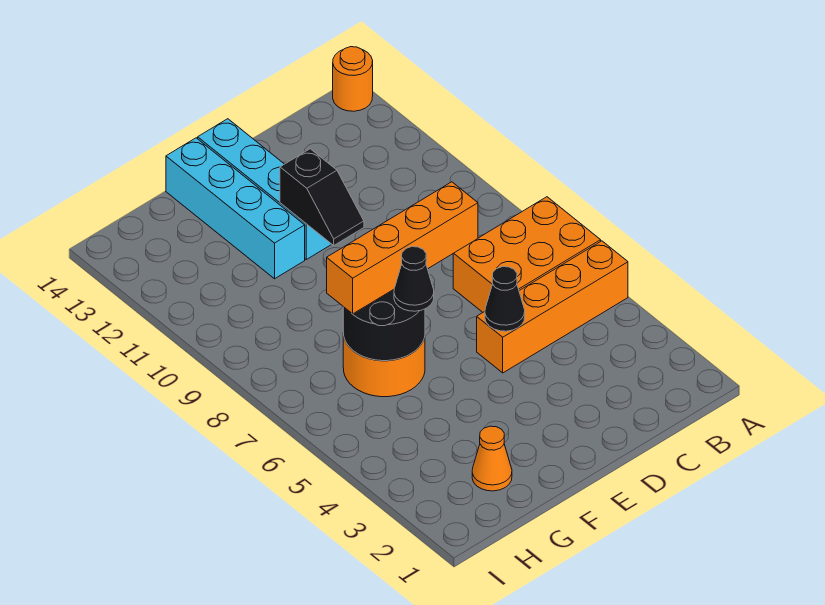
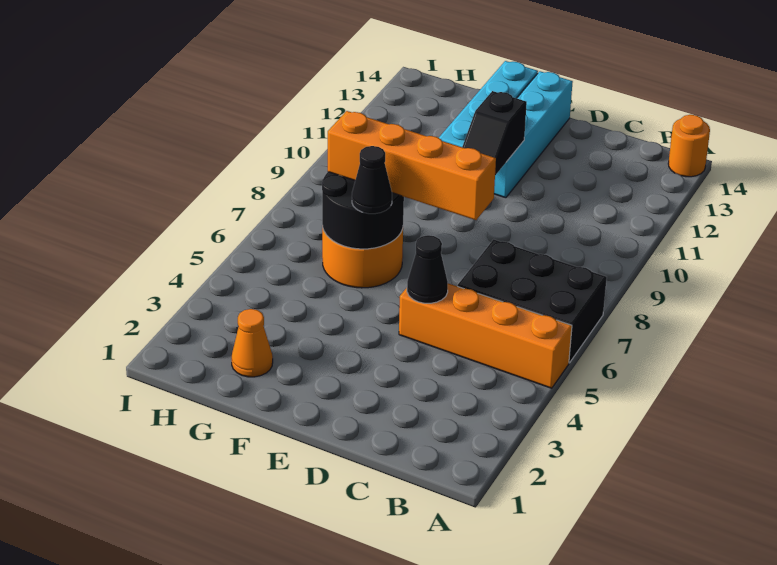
orange brick A6:C7 level 1 -> black brick A6:C7 level 1

